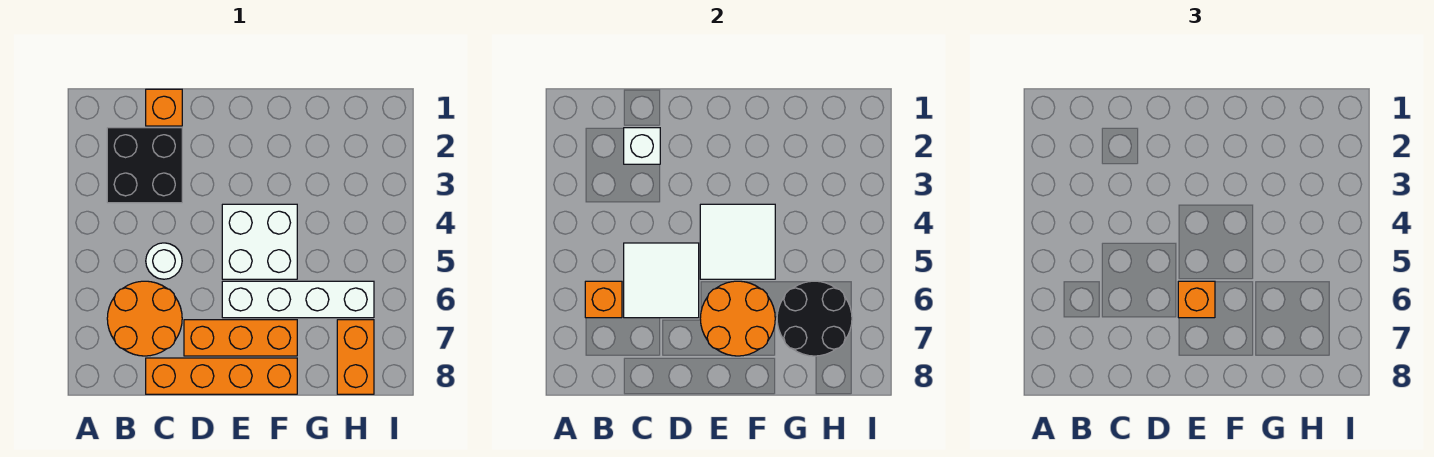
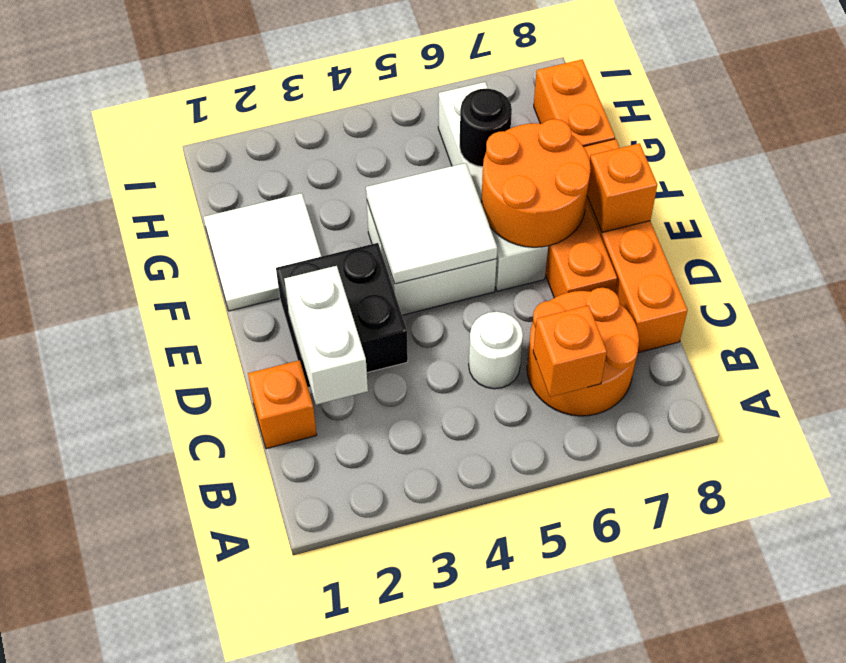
black brick B2:C3 level 1 -> black brick D2:E3 level 1
white brick C2 level 2 -> white brick C2:D2 level 2
white tile C5:D6 level 2 -> white tile F1:G2 level 1
orange brick E6 level 3 -> orange brick E8 level 2
black round brick G6:H7 level 2 -> black round brick G6 level 2
orange brick H7:H8 level 1 -> orange brick G8:H8 level 1

